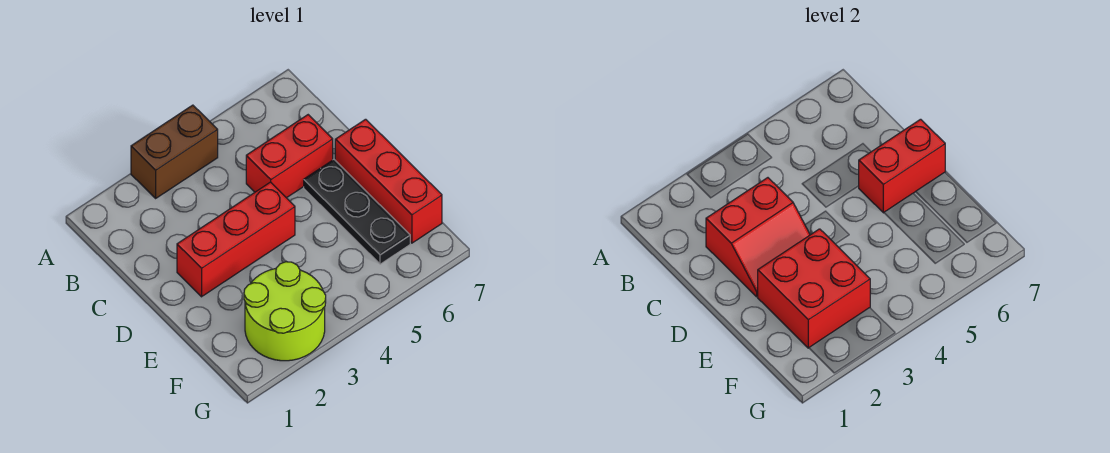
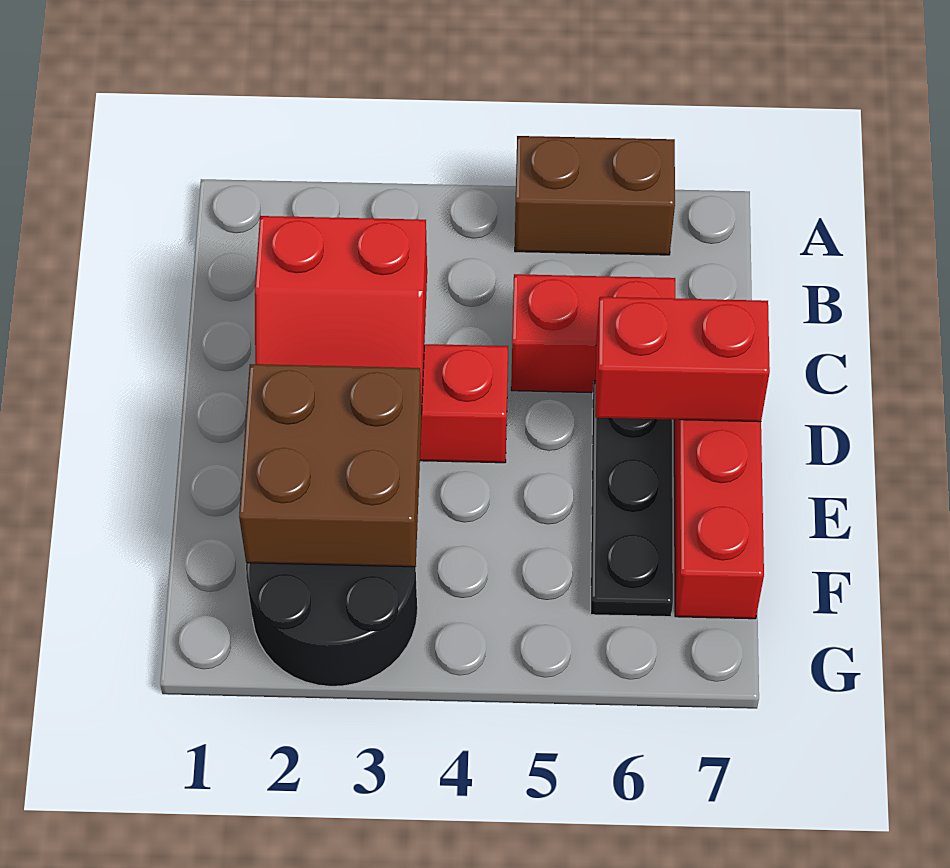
brown brick A3:A4 level 1 -> brown brick A5:A6 level 1
red brick E2:F3 level 2 -> brown brick E2:F3 level 2
lime round brick F2:G3 level 1 -> black round brick F2:G3 level 1

